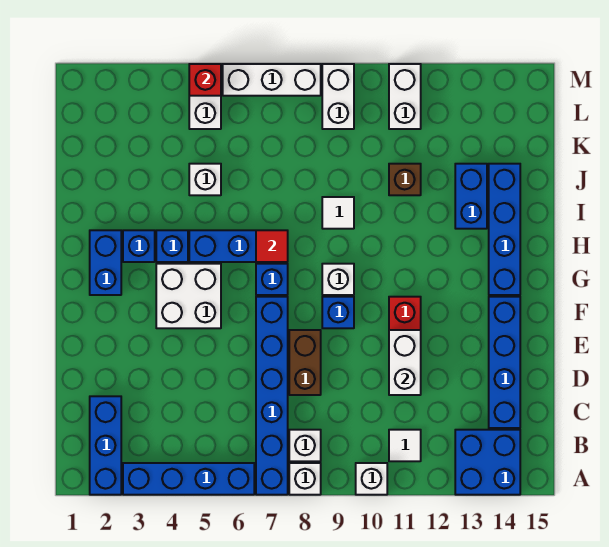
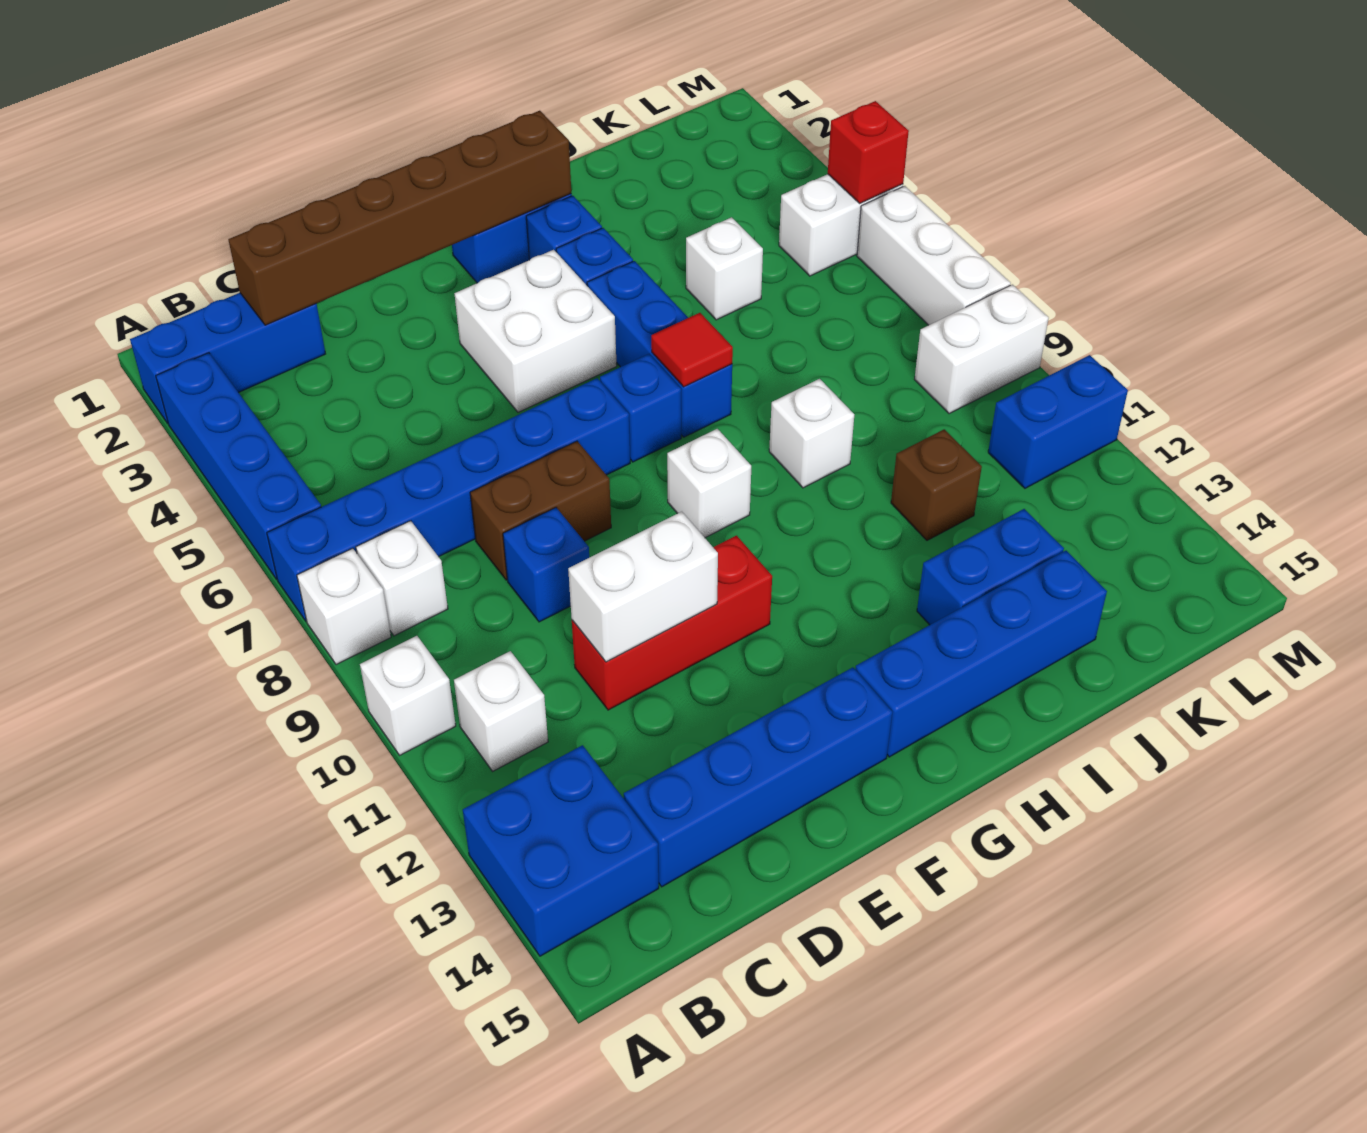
white tile B11 level 1 -> white brick B11 level 1
none -> brown brick C2:H2 level 2
blue brick F9 level 1 -> blue brick D9 level 1
white tile I9 level 1 -> white brick I9 level 1
white brick L11:M11 level 1 -> blue brick L11:M11 level 1

